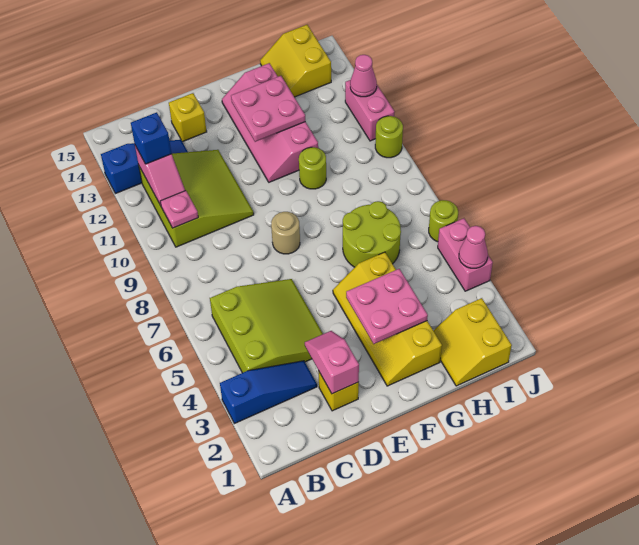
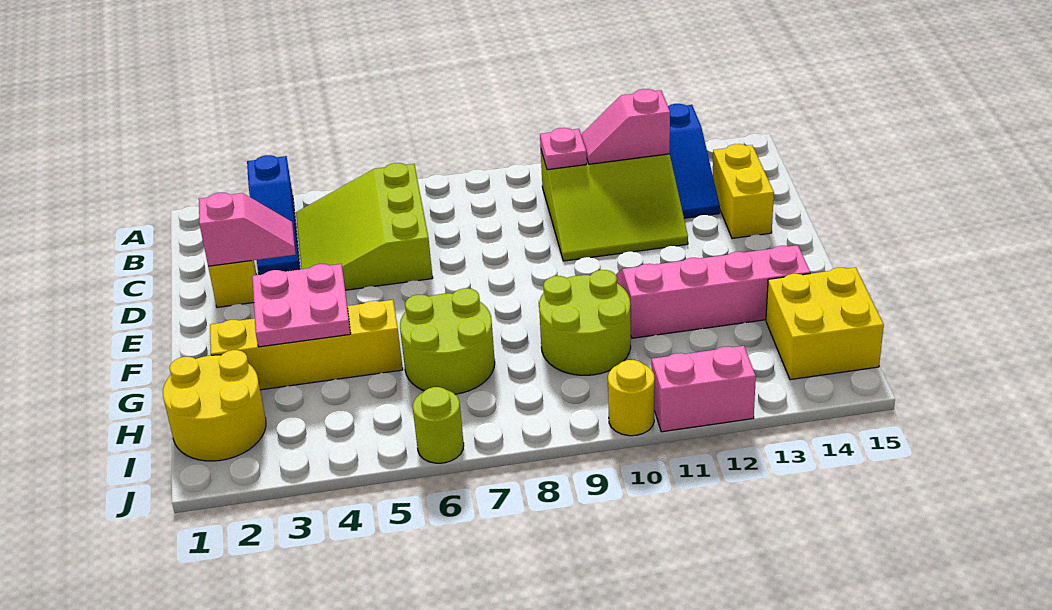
lime slope B4:D6 level 1 top B -> lime slope B4:D6 level 1 top 6
blue brick B12 level 3 -> none
yellow brick D14 level 1 -> yellow brick C14:D14 level 1
tan round brick E8 level 1 -> none
pink plate F12:G13 level 2 -> none
lime round brick G10 level 1 -> lime round brick G9:H10 level 1
yellow slope H1:I2 level 1 top I -> yellow round brick H1:I2 level 1
yellow slope H14:I15 level 1 top I -> yellow brick H14:I15 level 1
pink brick J4:J5 level 1 -> none
pink cone J4 level 2 -> none
lime round brick J10 level 1 -> yellow round brick J10 level 1
pink cone J12 level 2 -> none

